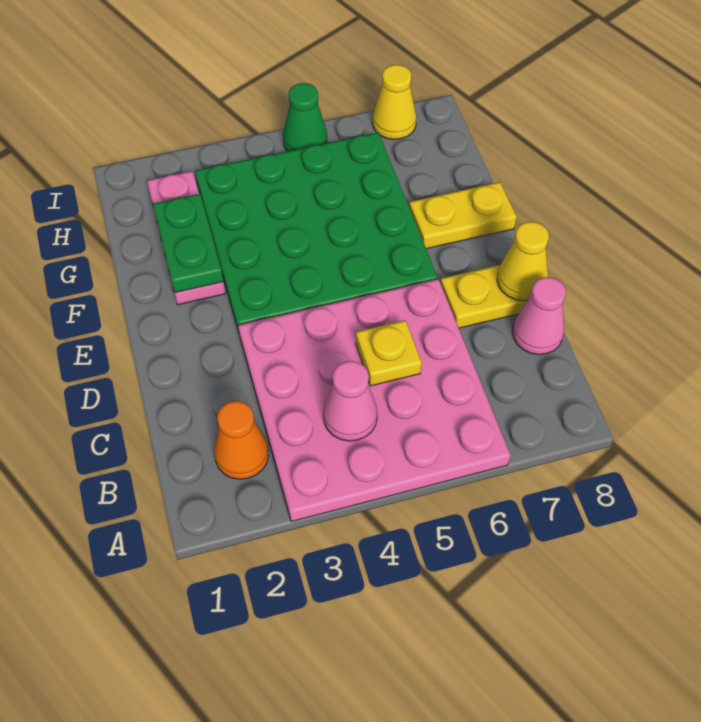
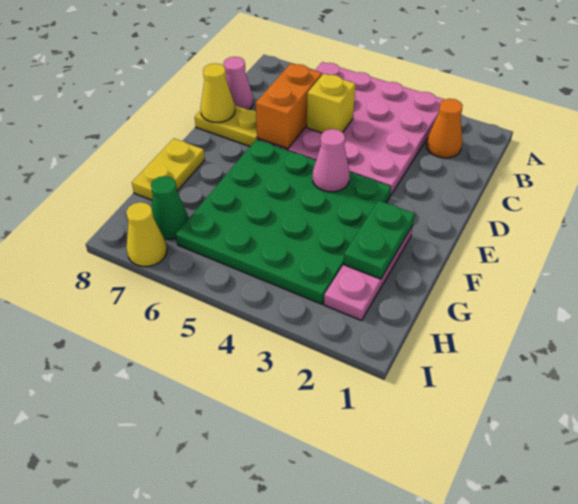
pink cone B4 level 2 -> pink cone E4 level 2
yellow plate C5 level 2 -> yellow brick C5 level 2
none -> orange brick C6:D6 level 2
yellow plate F7:F8 level 1 -> yellow plate F8:G8 level 1
green cone I5 level 1 -> green cone H7 level 1

